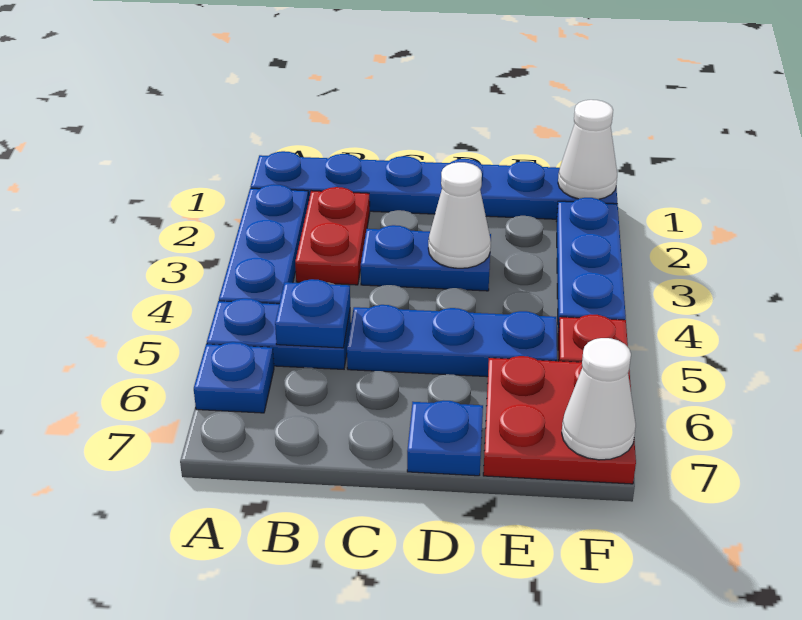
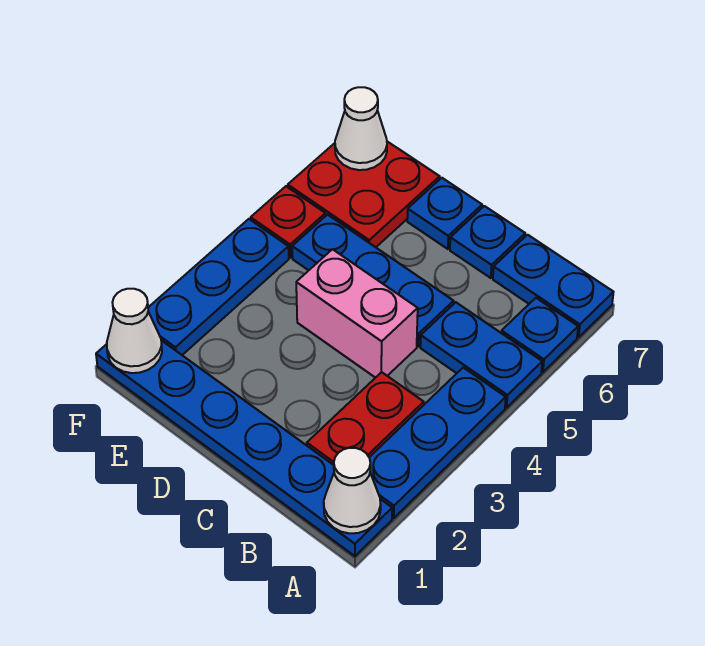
blue plate B5 level 2 -> blue plate C7 level 1
blue plate C3:D3 level 1 -> blue plate A7:B7 level 1
none -> pink brick C4:D4 level 1
white cone D3 level 2 -> white cone A1 level 2

